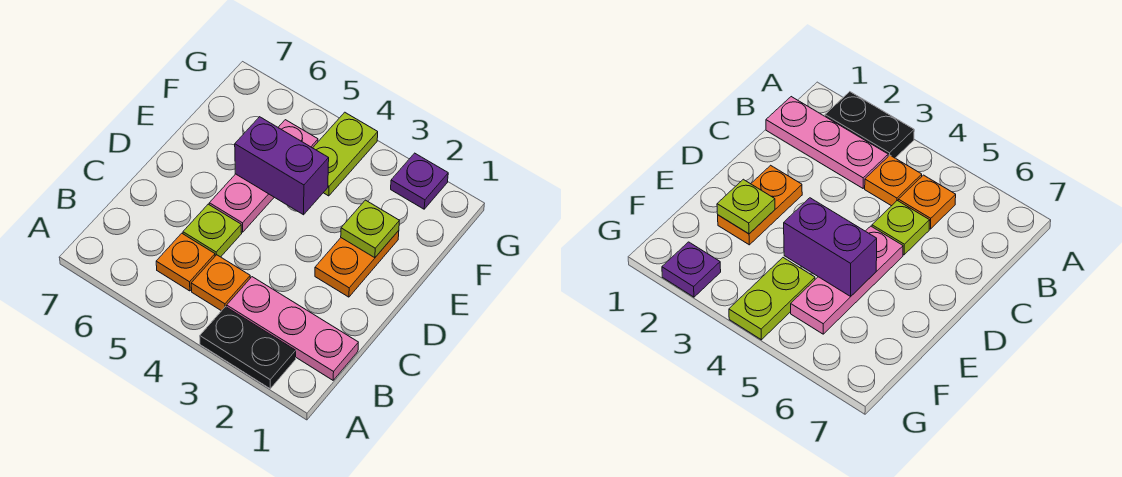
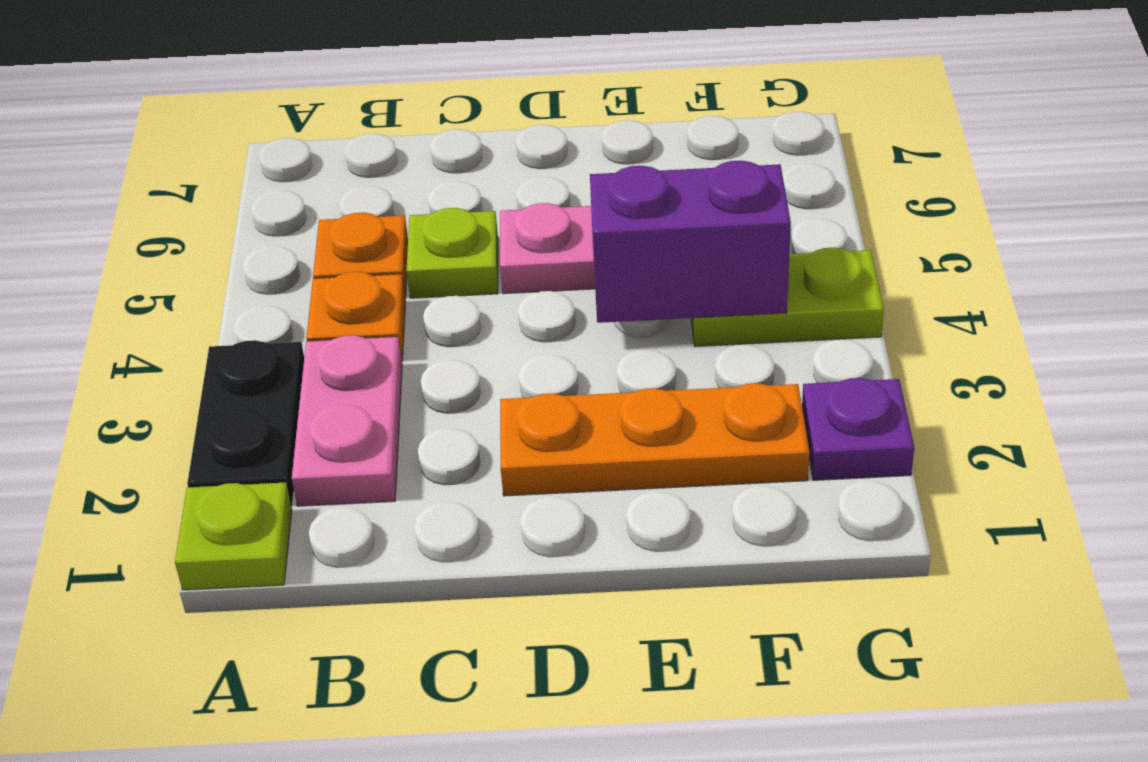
pink plate B1:B3 level 1 -> pink plate B2:B3 level 1
orange plate D2:E2 level 1 -> orange plate D2:F2 level 1
lime plate E2 level 2 -> lime plate A1 level 1
purple brick E4:E5 level 2 -> purple brick E4:F4 level 2

